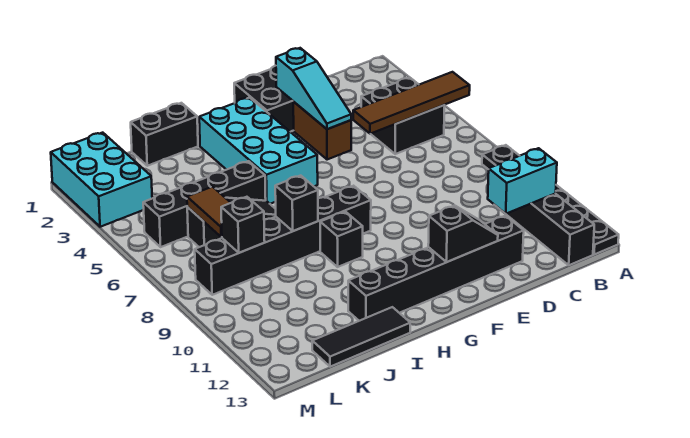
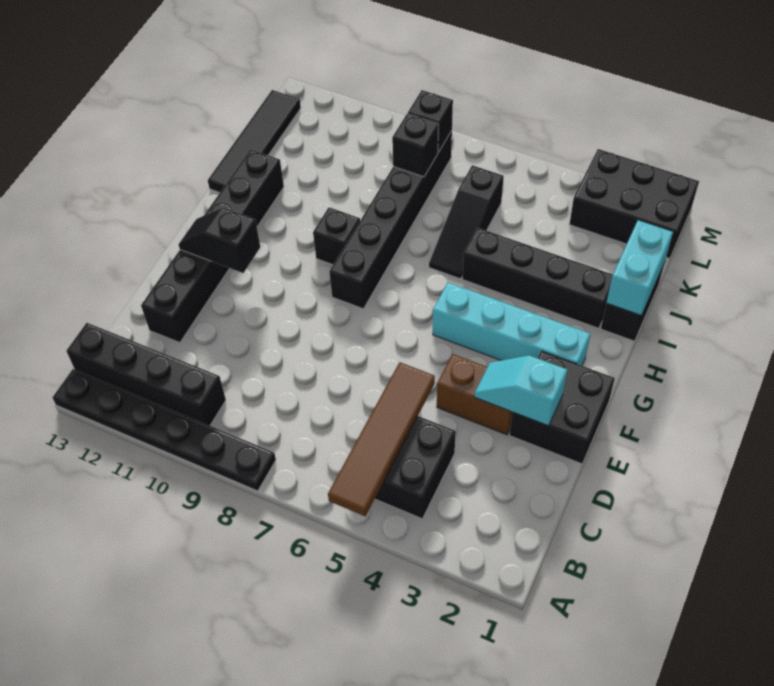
cyan brick B11:C11 level 2 -> cyan brick I1:J1 level 2
cyan slope E2:E4 level 2 top 2 -> cyan slope E2:E3 level 2 top 2
black slope E12:F12 level 2 top F -> black slope F11:F12 level 2 top 11
cyan brick G2:H5 level 1 -> cyan brick G2:G5 level 1
black brick I5:L5 level 1 -> black brick I2:I5 level 1
black brick I8 level 2 -> black brick L8 level 2
black tile I13:K13 level 1 -> black tile I13:L13 level 1
brown tile K6:K7 level 2 -> none
cyan brick L1:M3 level 1 -> black brick L1:M3 level 1

